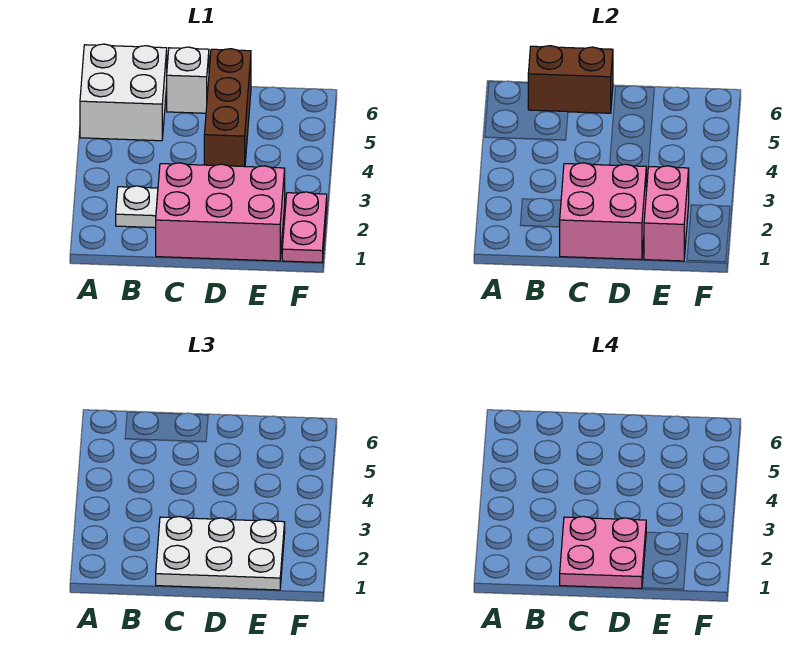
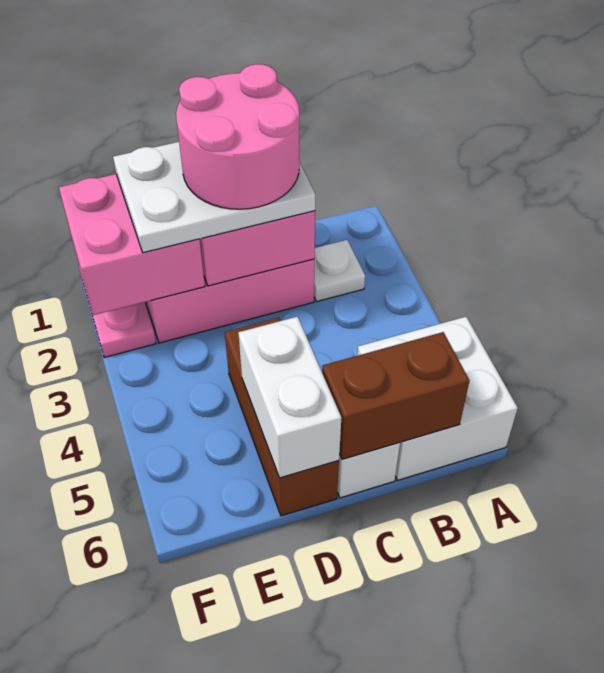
pink plate C1:D2 level 4 -> pink round brick C1:D2 level 4
none -> white brick D5:D6 level 2
pink brick E1:E2 level 2 -> pink brick E1:F2 level 2

